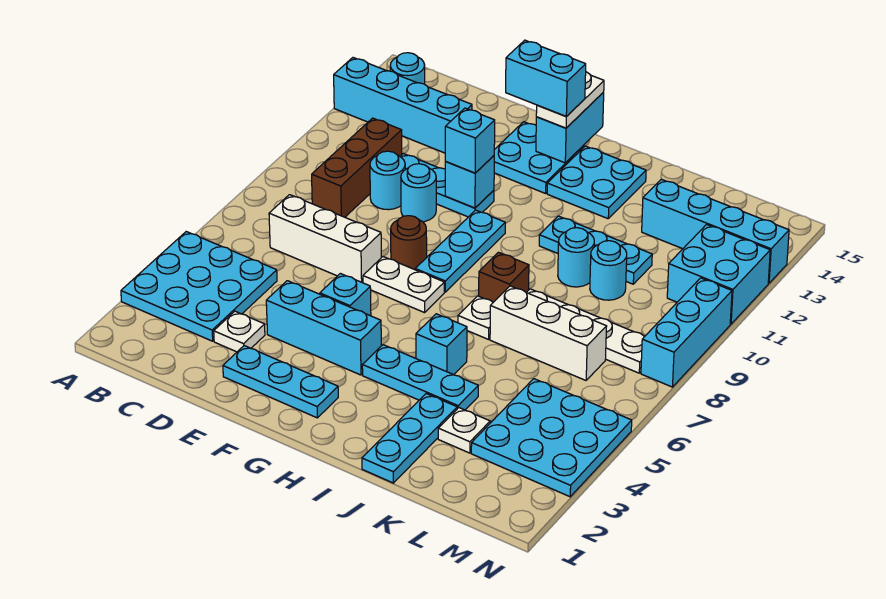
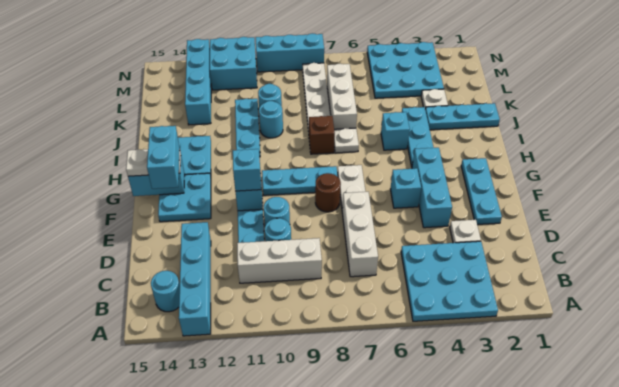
brown brick C9:C11 level 1 -> white brick C9:C11 level 1

